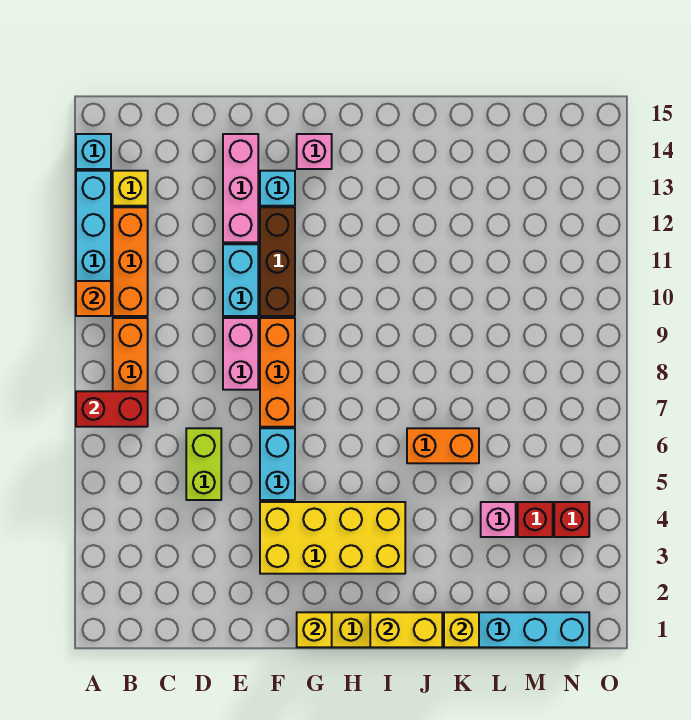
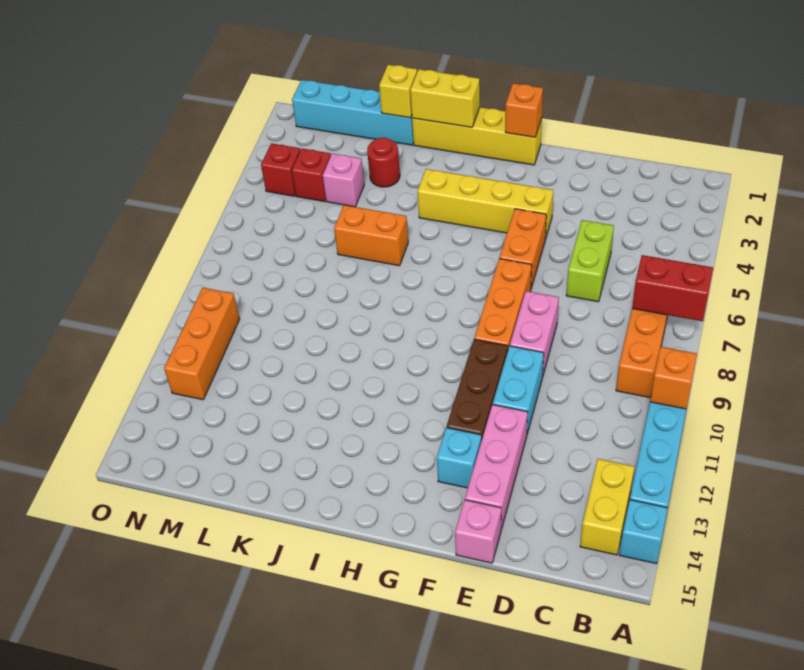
orange brick B10:B12 level 1 -> orange brick N10:N12 level 1
yellow brick B13 level 1 -> yellow brick B13:B14 level 1
yellow brick F3:I4 level 1 -> yellow brick F4:I4 level 1
cyan brick F5:F6 level 1 -> orange brick F5:F6 level 1
yellow brick G1 level 2 -> orange brick G1 level 2
pink brick G14 level 1 -> pink brick E15 level 1
none -> red round brick K3 level 1

